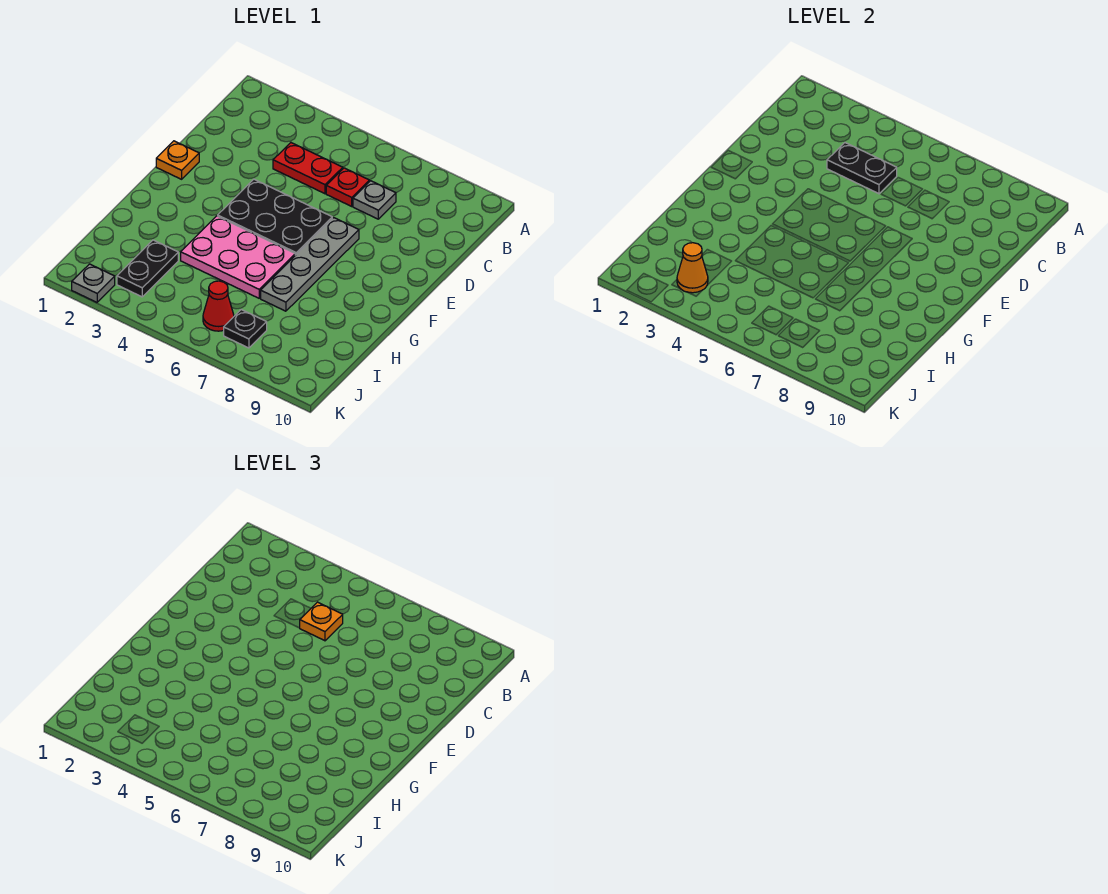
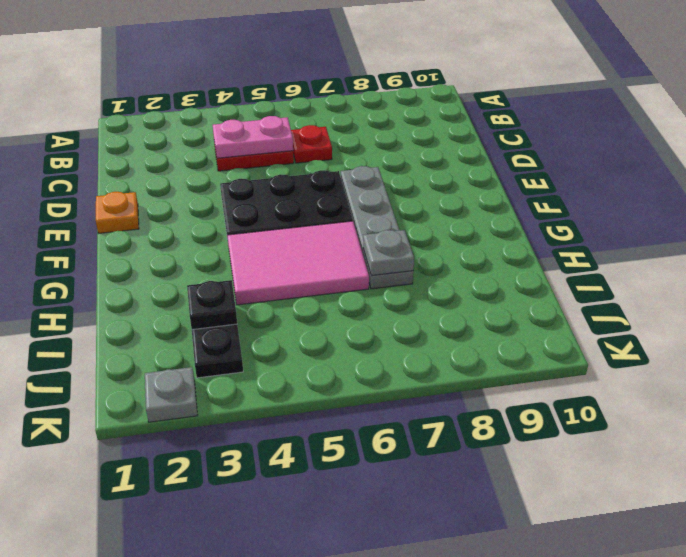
black plate C4:C5 level 2 -> pink plate C4:C5 level 2
orange plate C5 level 3 -> none
grey plate C7 level 1 -> grey plate H7 level 2
pink plate G4:H6 level 1 -> pink tile G4:H6 level 1
orange cone J3 level 2 -> none
red cone J6 level 1 -> none
black plate J7 level 1 -> black plate I3 level 2

